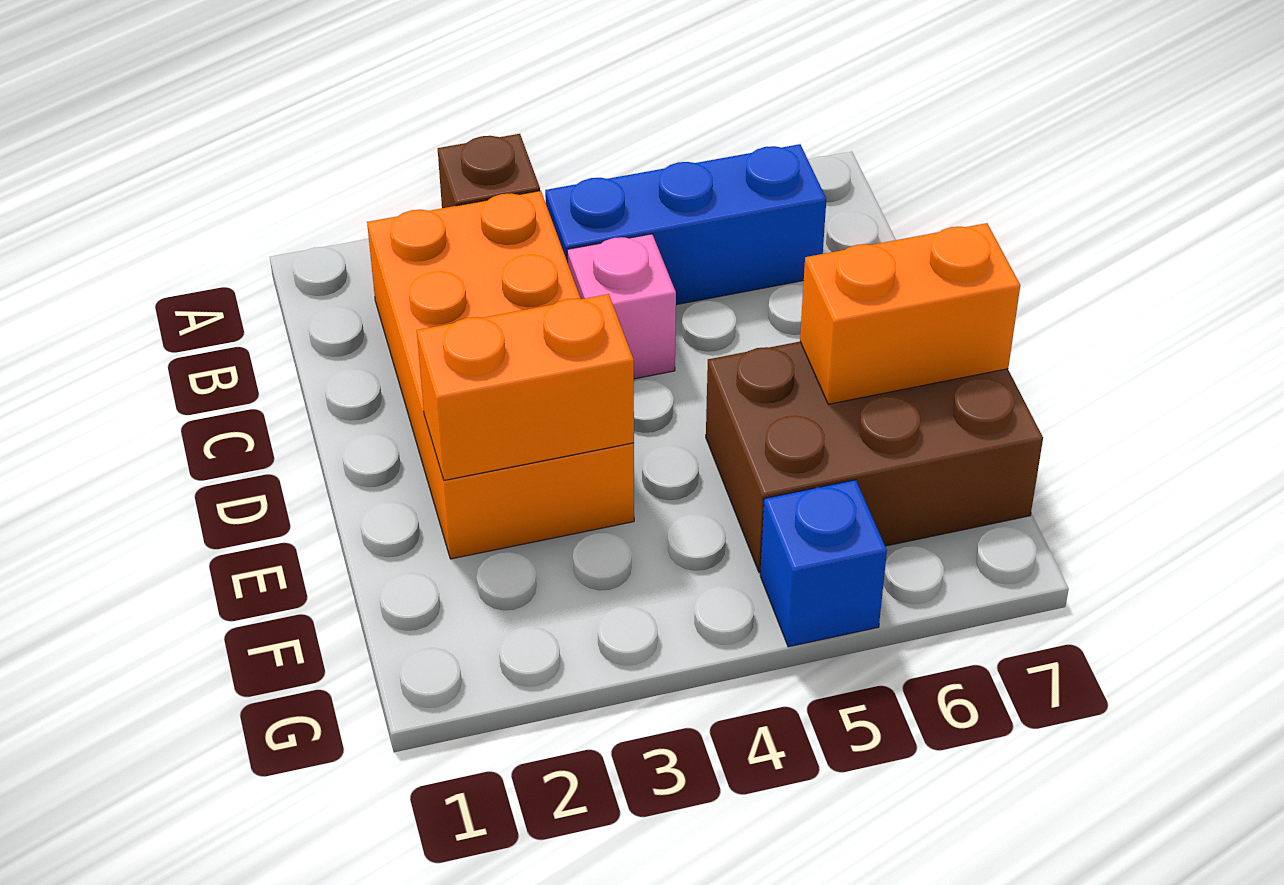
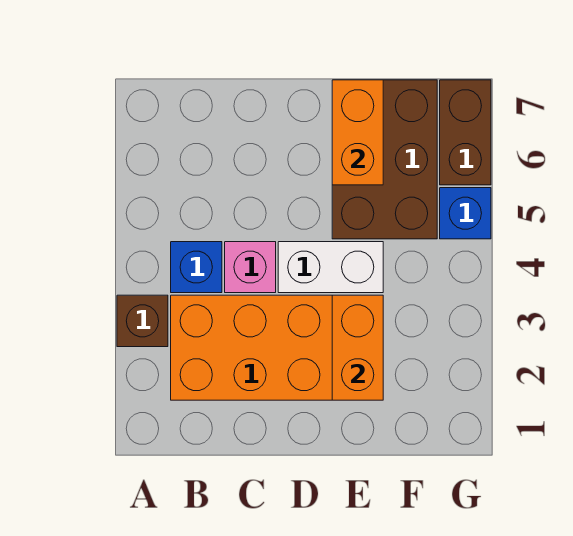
blue brick B4:B6 level 1 -> blue brick B4 level 1
none -> white brick D4:E4 level 1
none -> brown brick G6:G7 level 1

